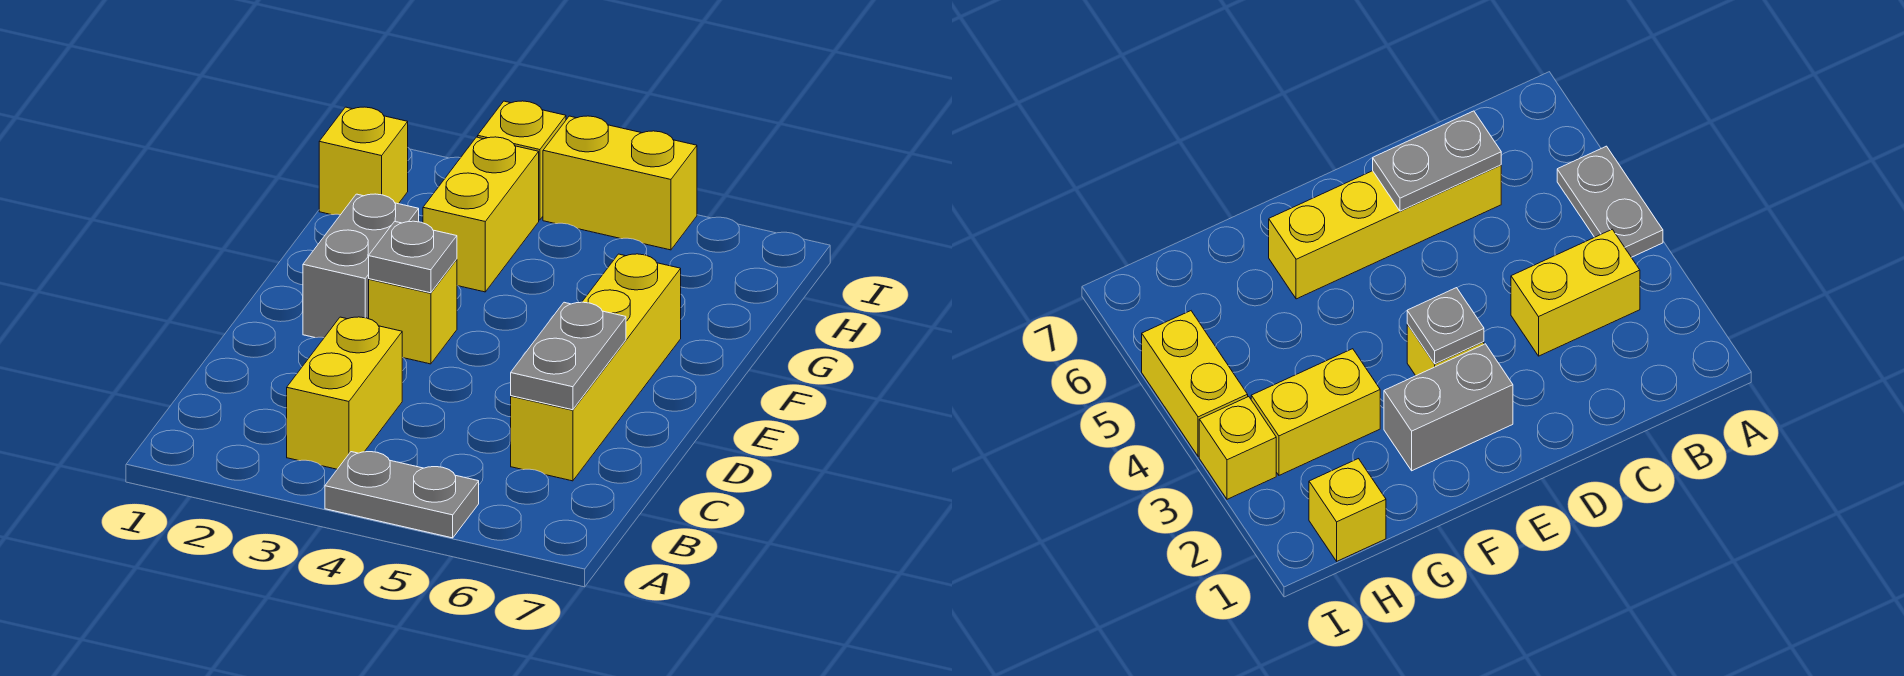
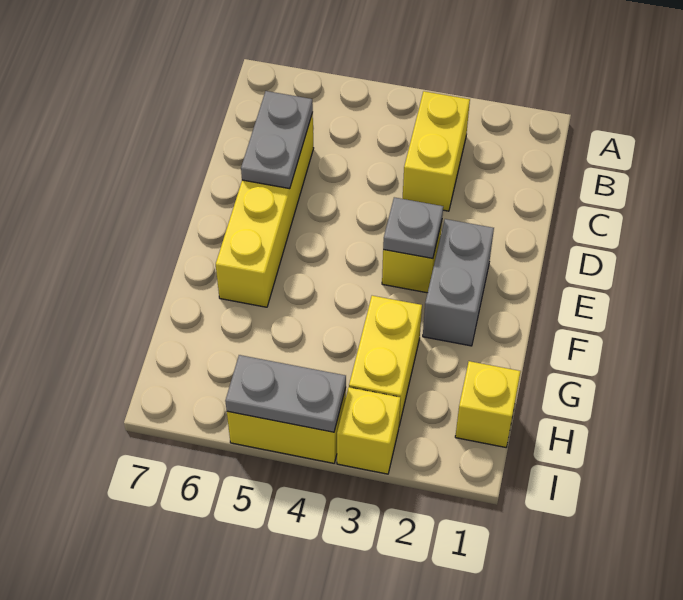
grey plate A4:A5 level 1 -> grey plate I4:I5 level 2

